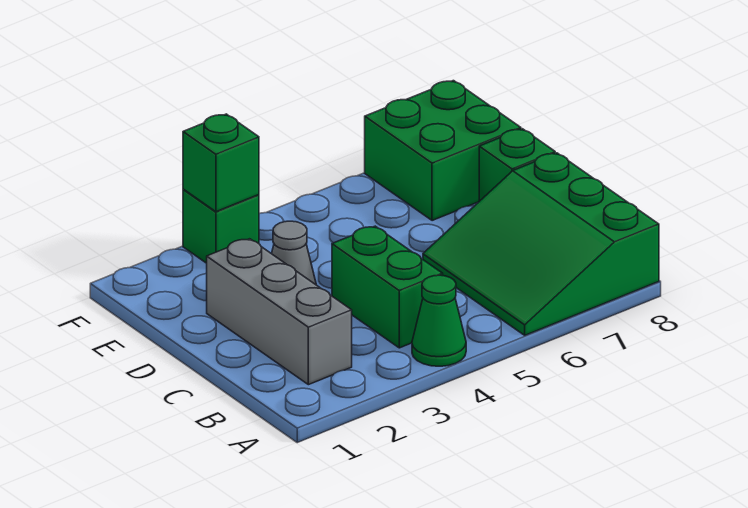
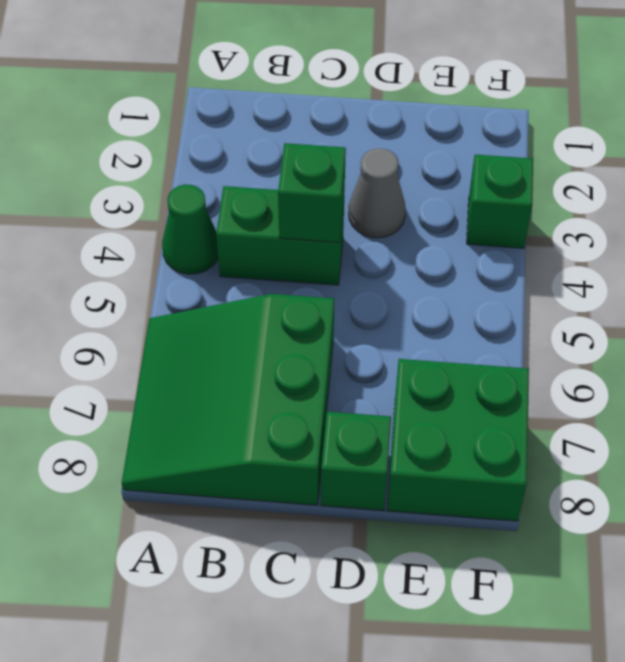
green slope A6:C8 level 1 top 8 -> green slope A6:C8 level 1 top C
grey brick B2:D2 level 1 -> none
green brick F3 level 2 -> green brick C4 level 2

